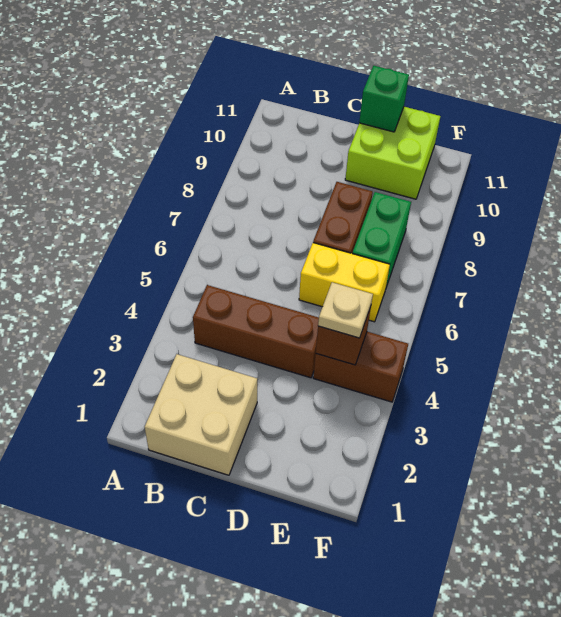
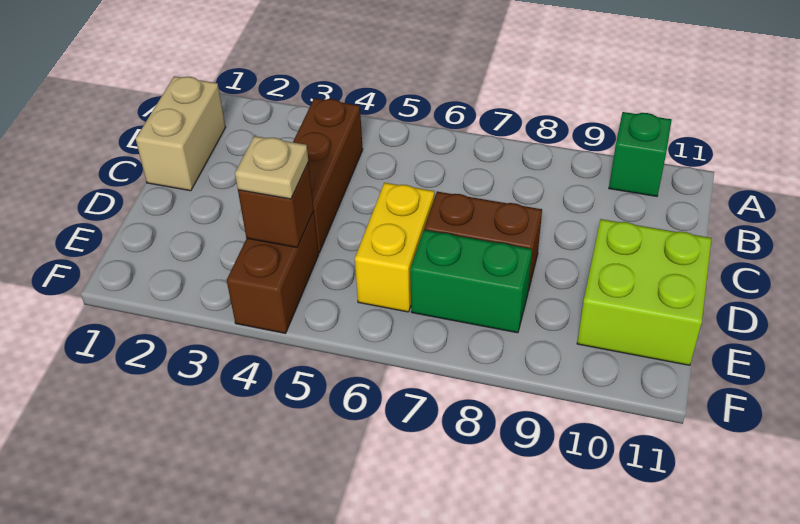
tan brick B1:C2 level 1 -> tan brick B1:C1 level 1
green brick D11 level 2 -> green brick A10 level 1

